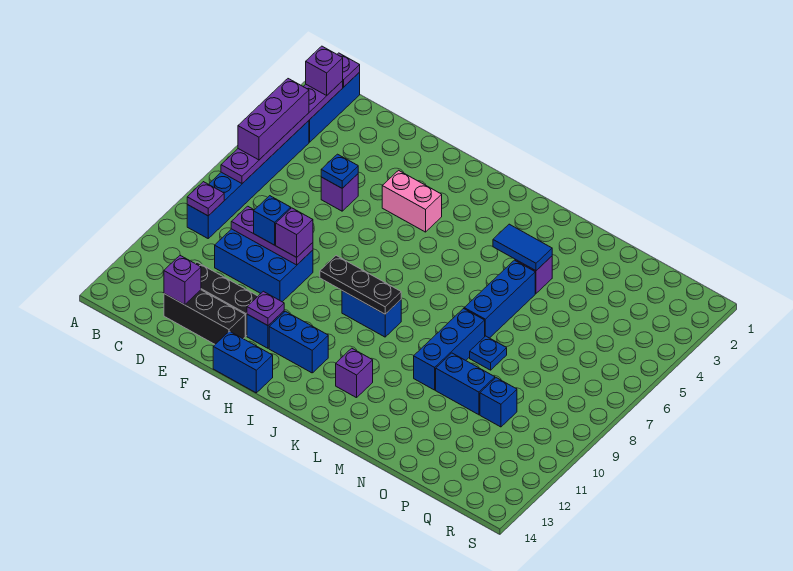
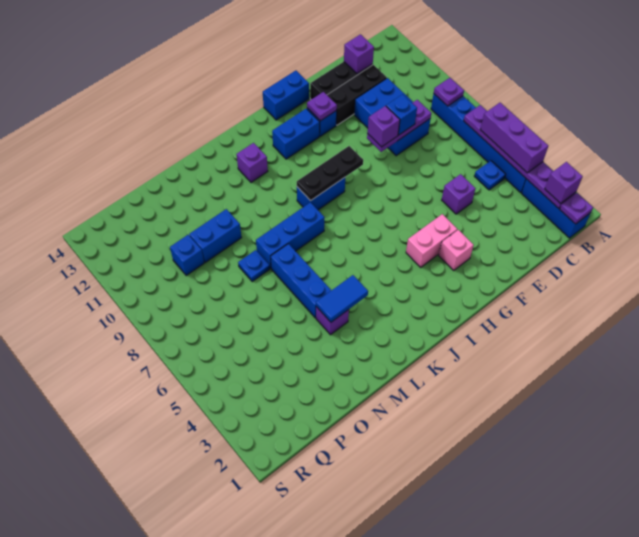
blue brick D9:F10 level 1 -> blue brick D9:E11 level 1
blue plate E5 level 2 -> blue plate C5 level 1
none -> pink brick G3 level 1
blue brick M8:M10 level 1 -> blue brick K8:M8 level 1

